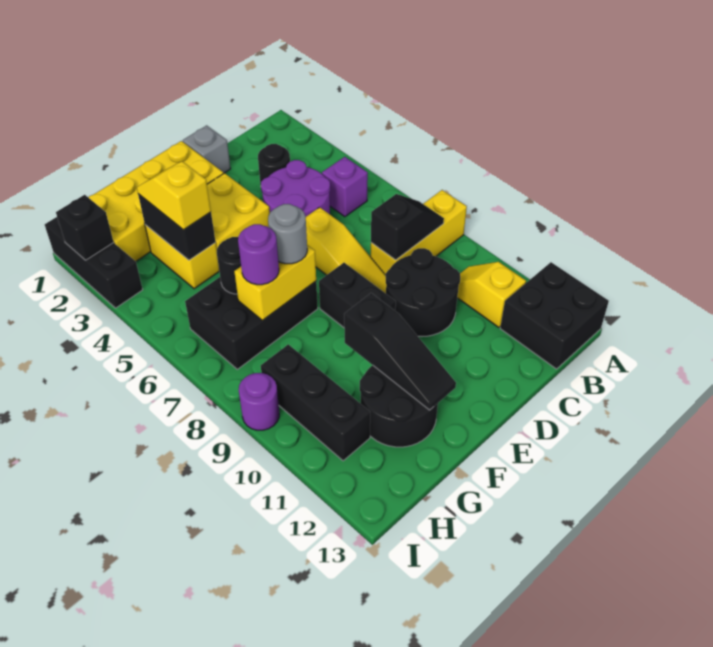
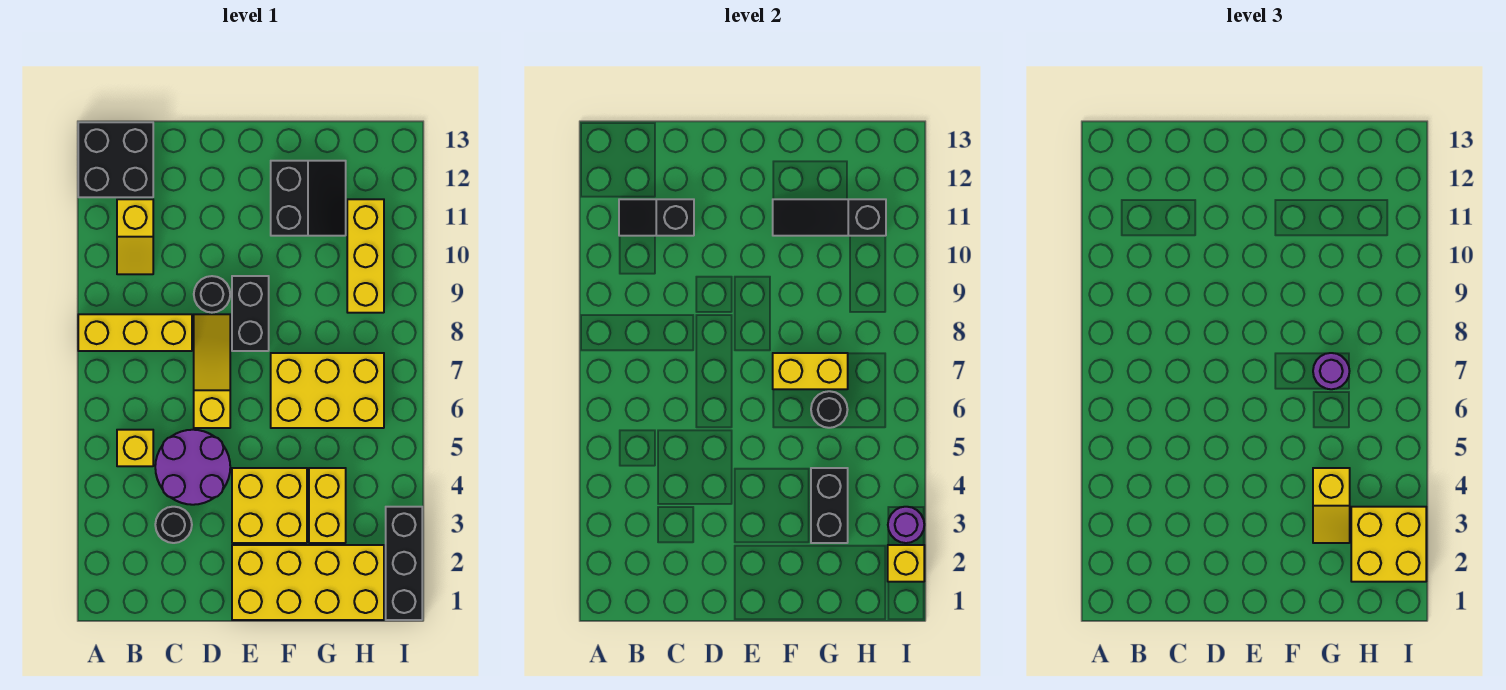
purple brick B5 level 1 -> yellow brick B5 level 1
black slope B8:C8 level 2 top C -> black slope B11:C11 level 2 top C
black round brick C9:D10 level 1 -> black round brick D9 level 1
grey brick D1 level 1 -> none
black brick F6:H7 level 1 -> yellow brick F6:H7 level 1
grey round brick F7 level 3 -> none
black slope F10:F12 level 2 top 10 -> black slope F11:H11 level 2 top H
black round brick F11:G12 level 1 -> black slope F11:G12 level 1 top F
none -> yellow brick H2:I3 level 3
black brick H9:H11 level 1 -> yellow brick H9:H11 level 1
black brick I2 level 2 -> yellow brick I2 level 2
purple round brick I9 level 1 -> purple round brick I3 level 2

